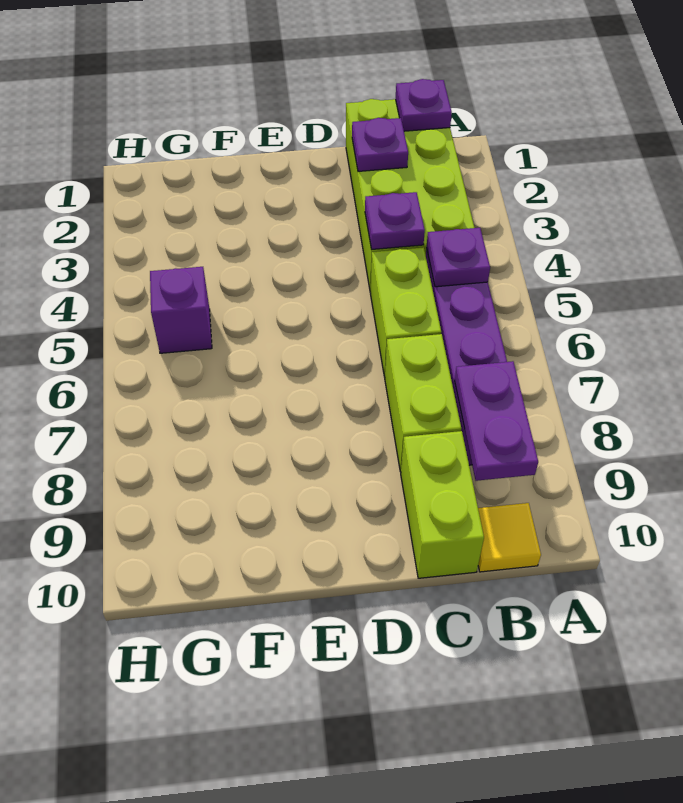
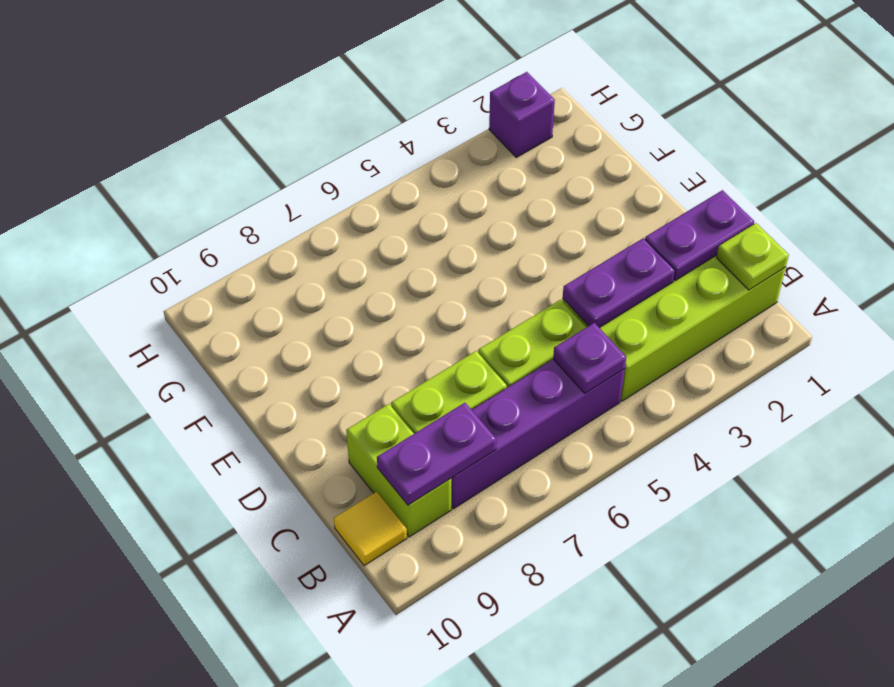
purple plate B1 level 2 -> lime plate B1 level 2
purple plate C2 level 2 -> purple plate C1:C2 level 2
purple plate C4 level 2 -> purple plate C3:C4 level 2
lime brick C9:C10 level 1 -> lime brick B9:C9 level 1
purple brick G5 level 1 -> purple brick H2 level 1

